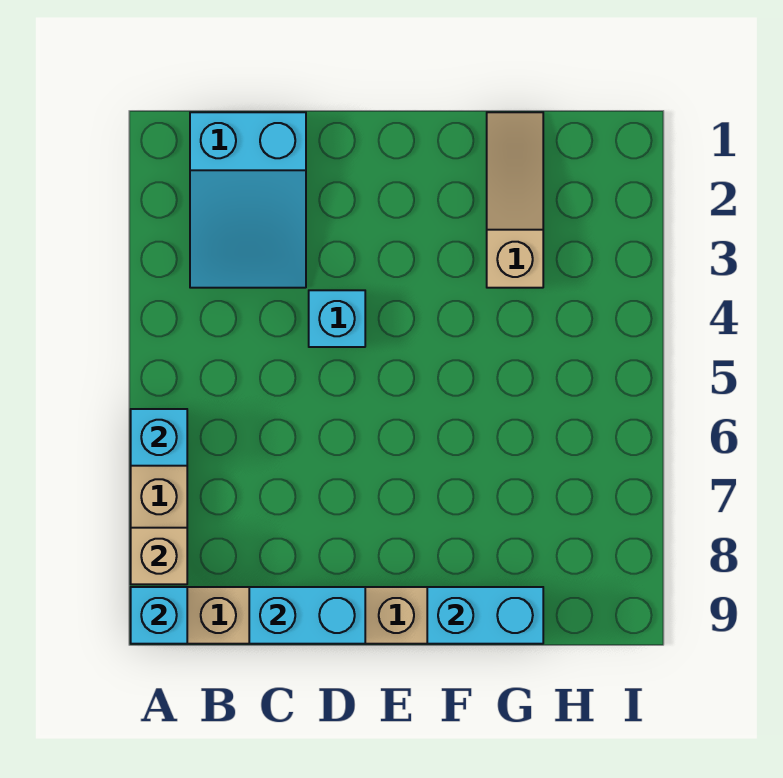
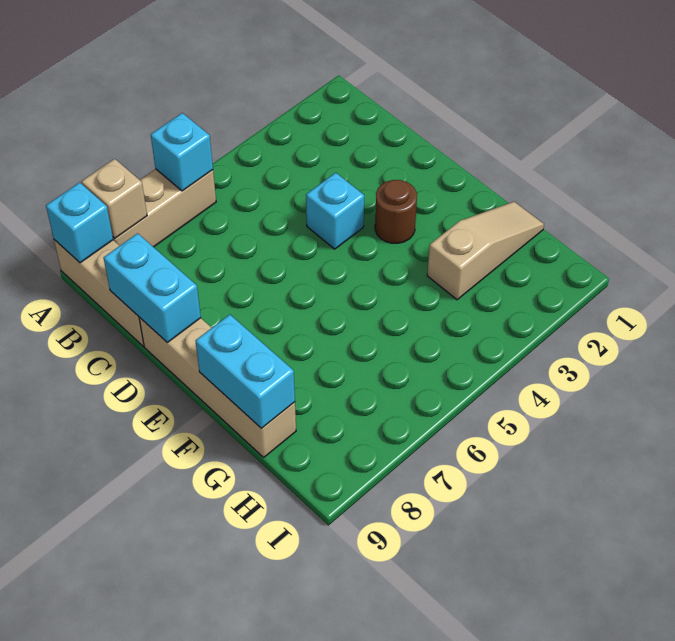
cyan slope B1:C3 level 1 top 1 -> none
none -> brown round brick E3 level 1

